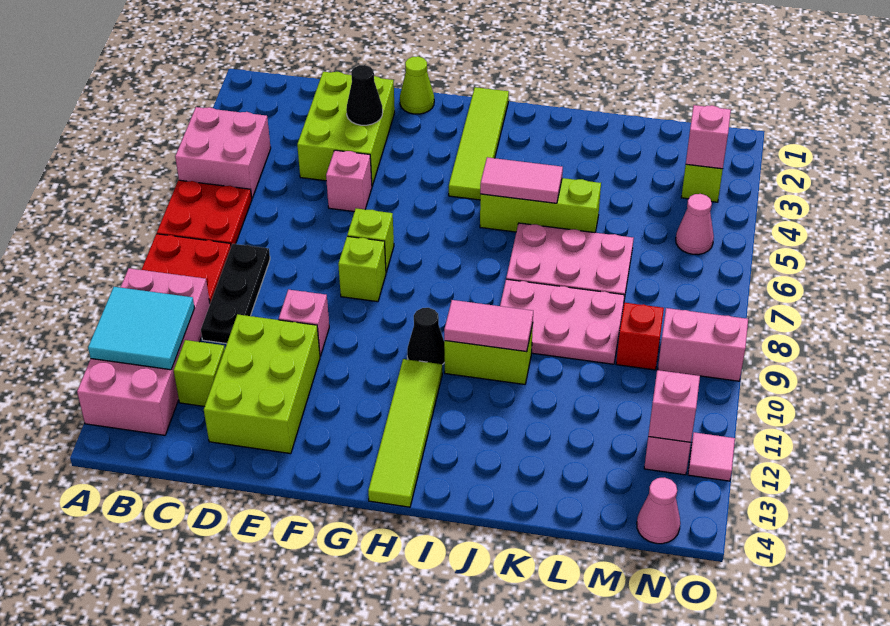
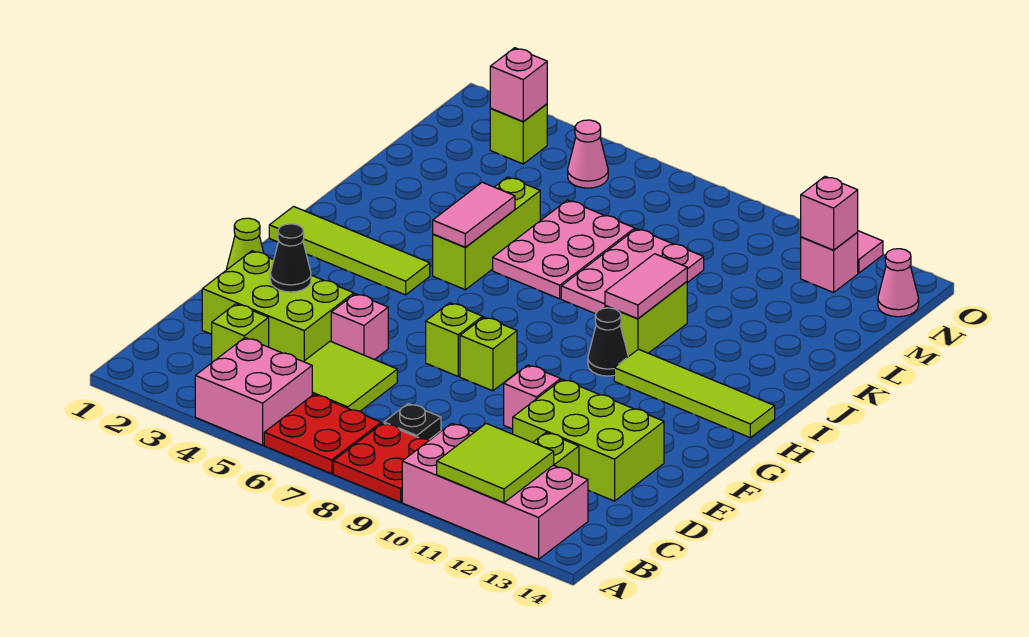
cyan tile A11:B12 level 2 -> lime tile A11:B12 level 2
none -> lime brick C3 level 1
none -> lime tile C5:D6 level 1
black plate C8:C10 level 1 -> black plate C8 level 1
red brick M9 level 1 -> none
pink brick N9:O9 level 1 -> none

